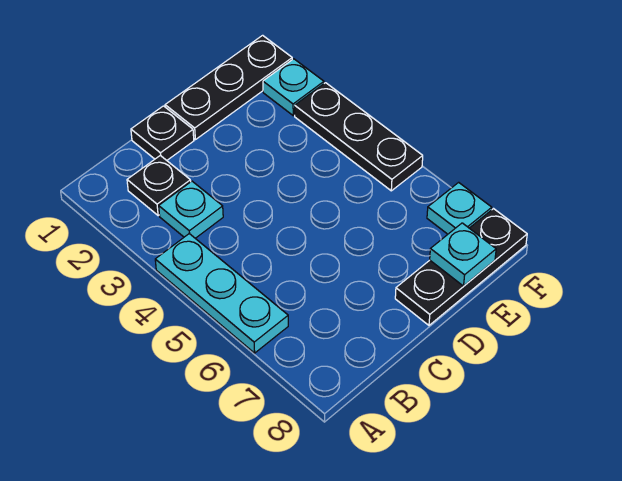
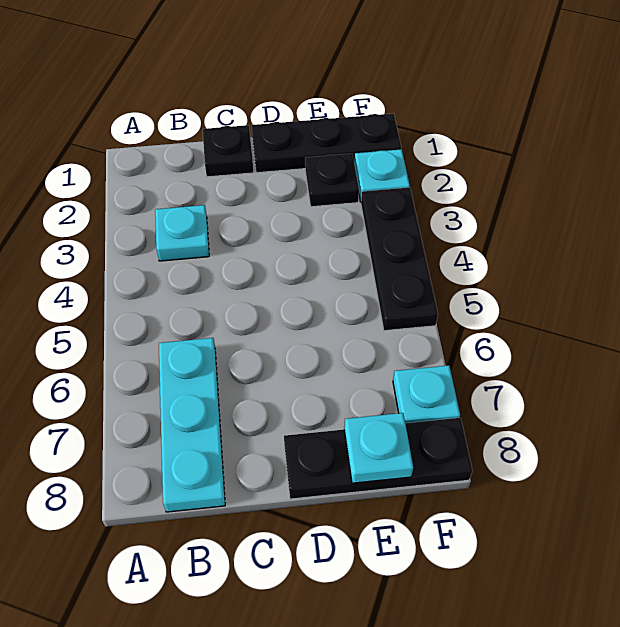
cyan plate A4:A6 level 1 -> cyan plate B6:B8 level 1
black plate B2 level 1 -> black plate E2 level 1

